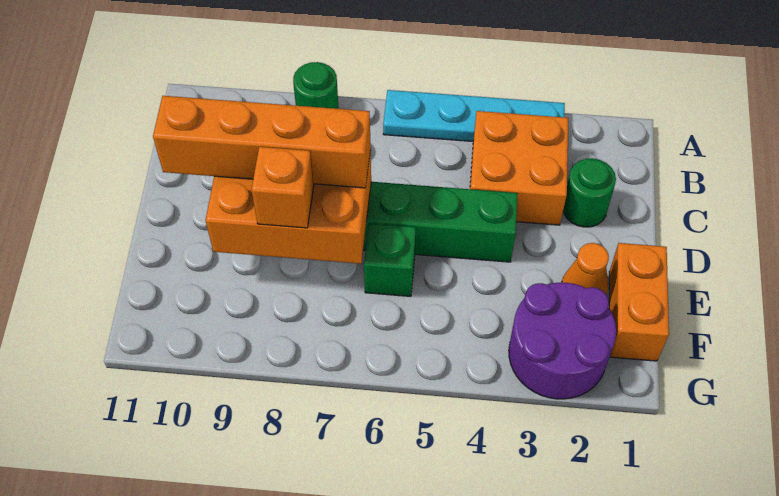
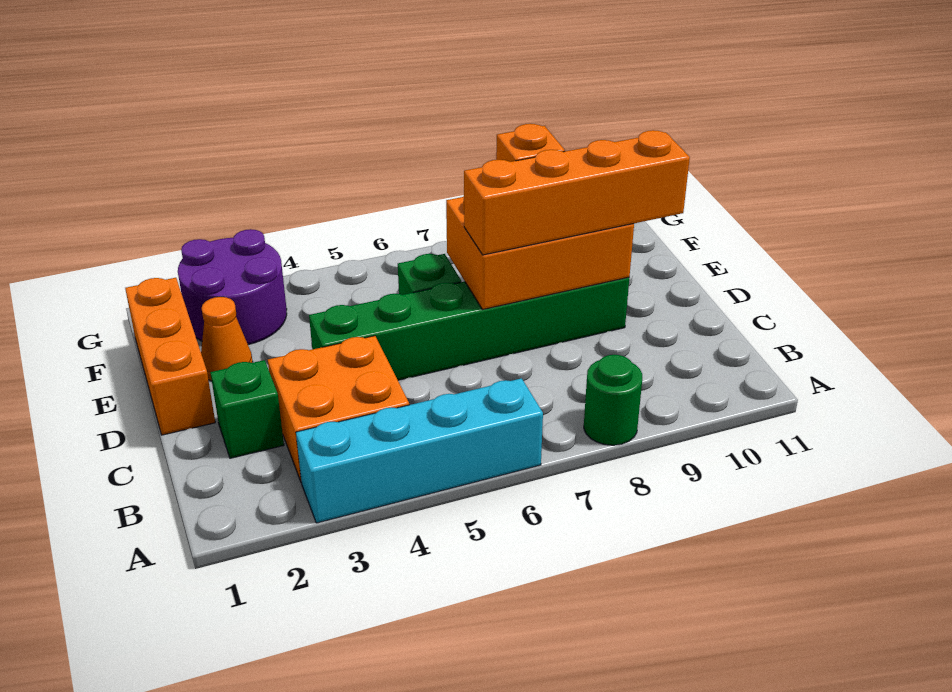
cyan plate A3:A6 level 1 -> cyan brick A3:A6 level 1
green round brick C2 level 1 -> green brick C2 level 1
orange brick E1:F1 level 1 -> orange brick D1:F1 level 1

